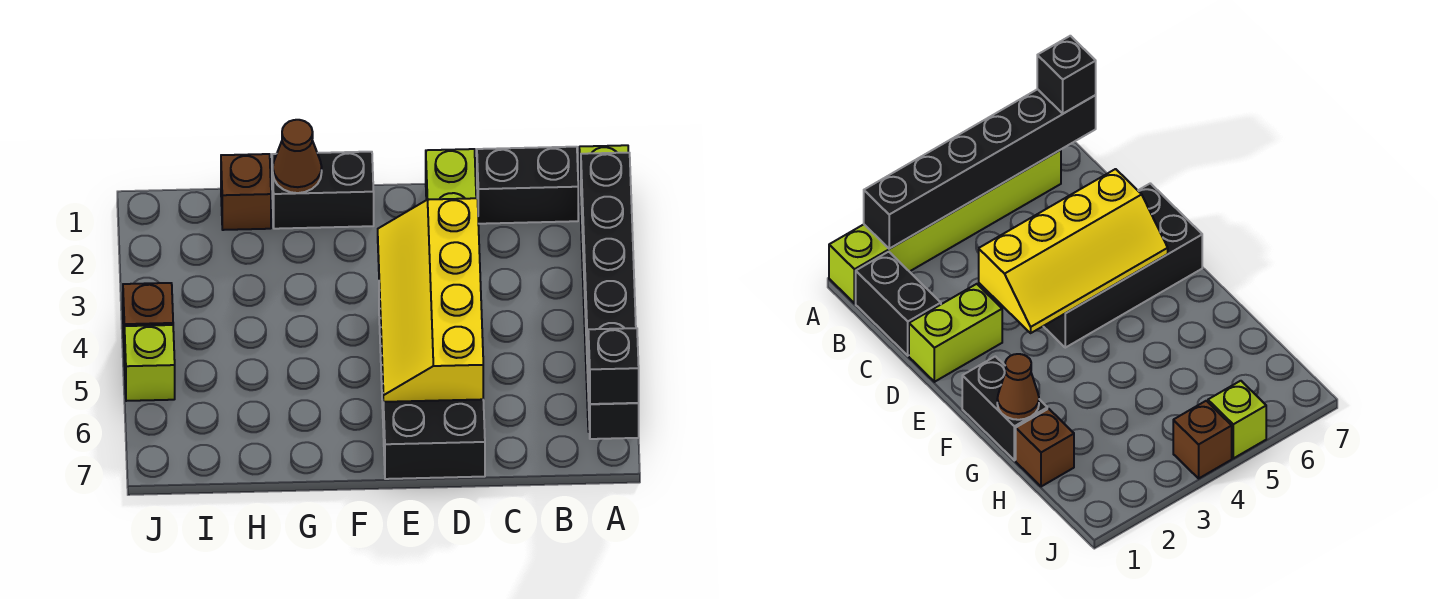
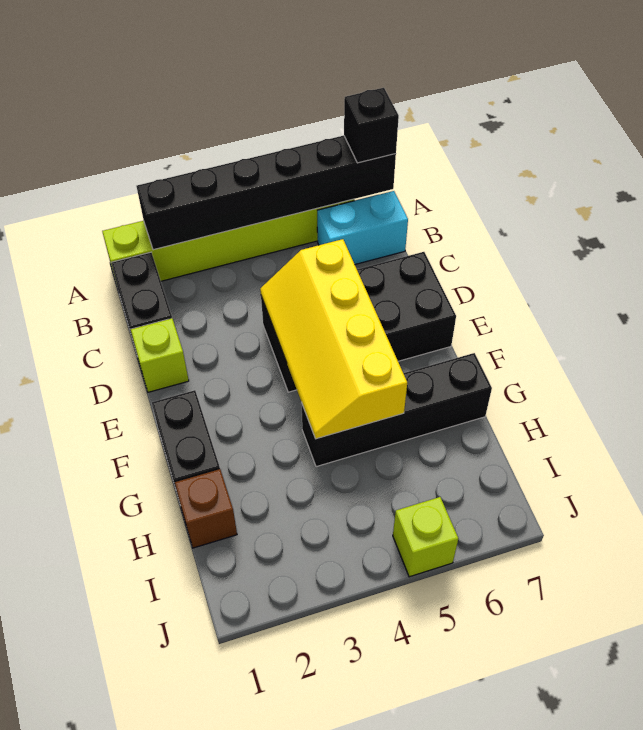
none -> cyan brick B6:B7 level 1
lime brick D1:D2 level 1 -> lime brick D1 level 1
yellow slope D3:E6 level 2 top D -> yellow slope D4:G5 level 2 top 5
brown cone G1 level 2 -> none
none -> black brick G4:G7 level 1
brown brick J4 level 1 -> none

